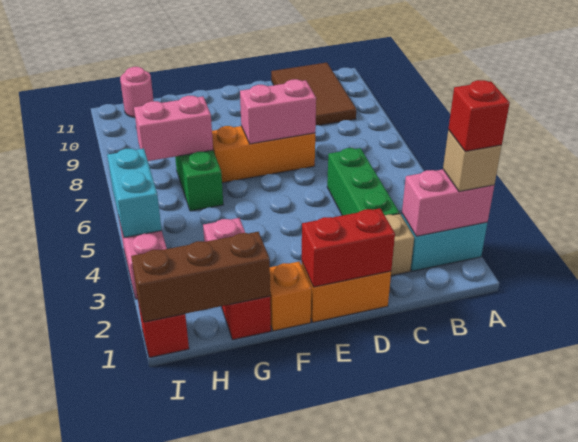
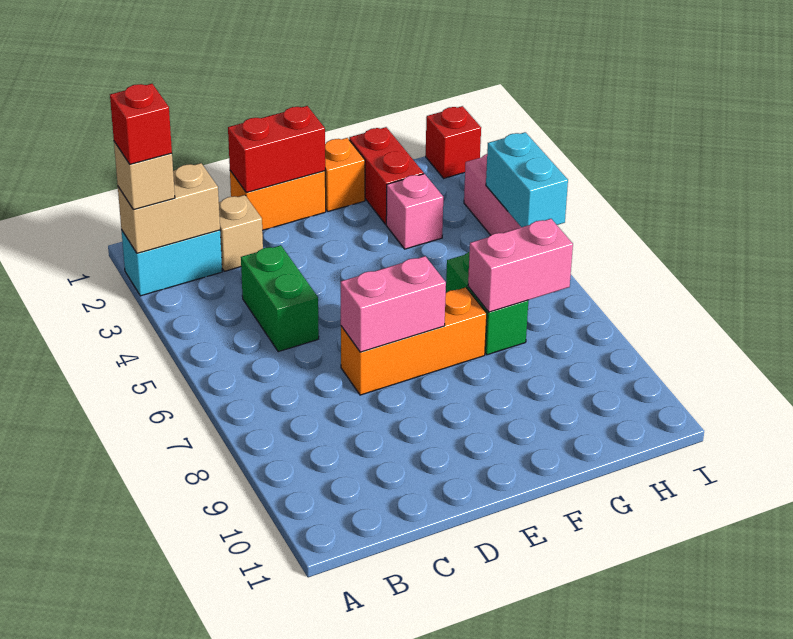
pink brick A2:B2 level 2 -> tan brick A2:B2 level 2
brown tile B9:C11 level 1 -> none
green brick C3:C5 level 1 -> green brick C4:C5 level 1
brown brick G1:I1 level 2 -> none
pink round brick H11 level 1 -> none

